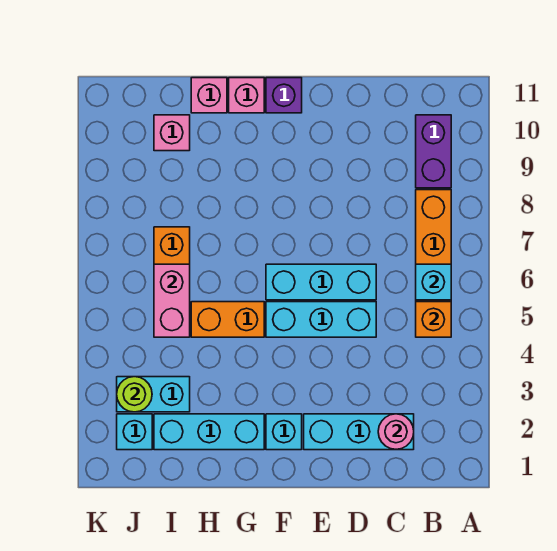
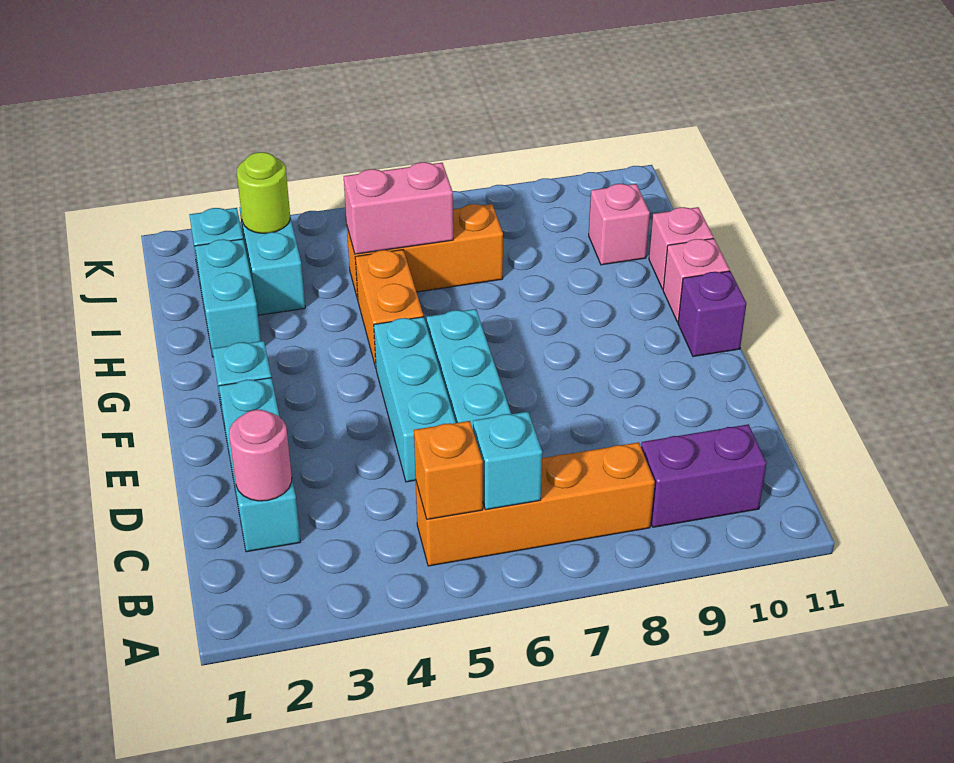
cyan brick G2:I2 level 1 -> cyan brick H2:I2 level 1

